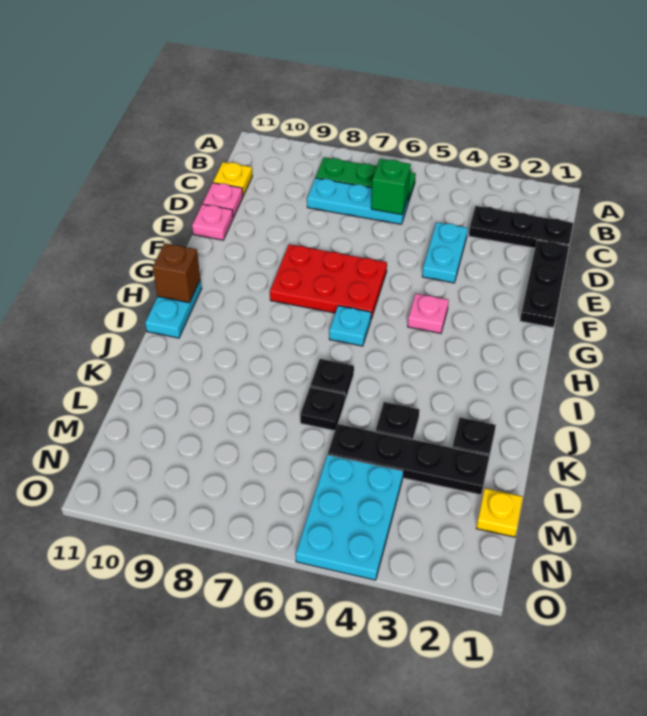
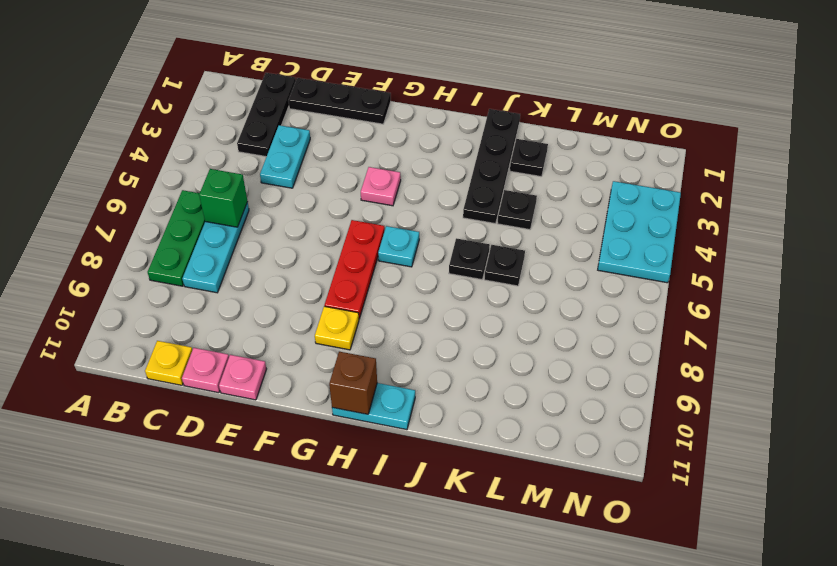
cyan plate D4:E4 level 1 -> cyan plate D3:D4 level 1
red plate F6:G8 level 1 -> red plate G6:G8 level 1
black plate L2:L5 level 1 -> black plate J1:J4 level 1
yellow plate M1 level 1 -> yellow plate G9 level 1
cyan plate M4:O5 level 1 -> cyan plate N3:O5 level 1

